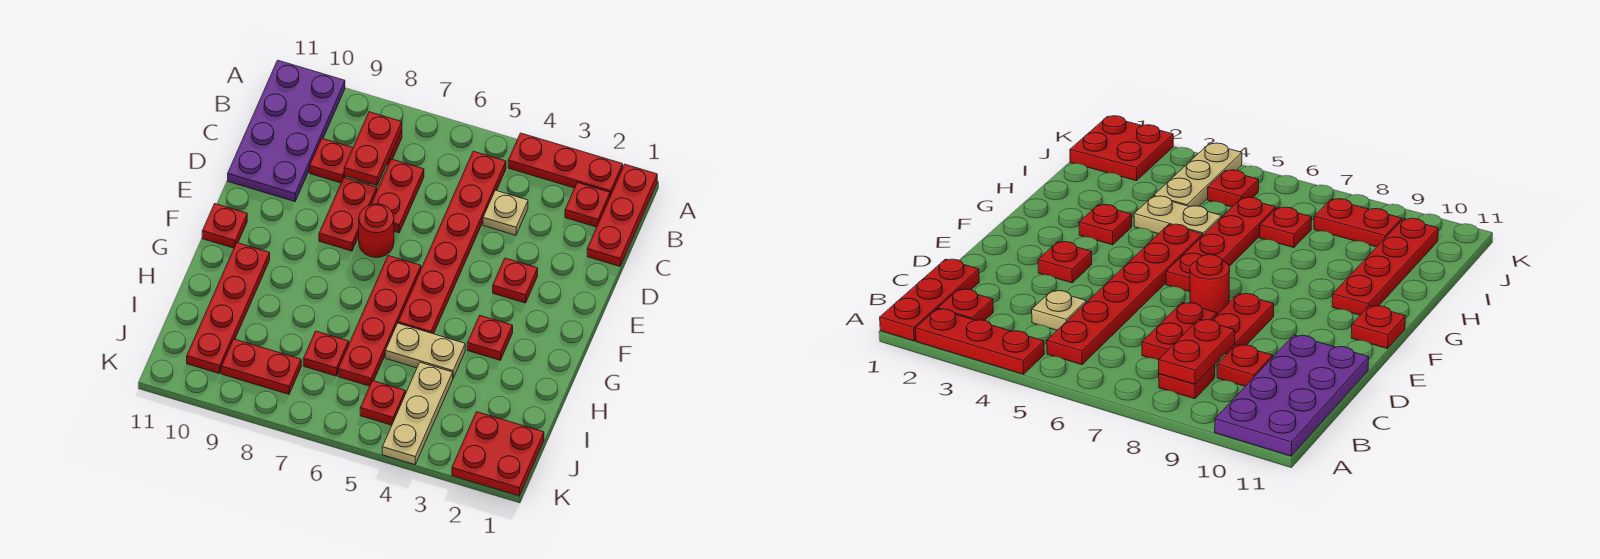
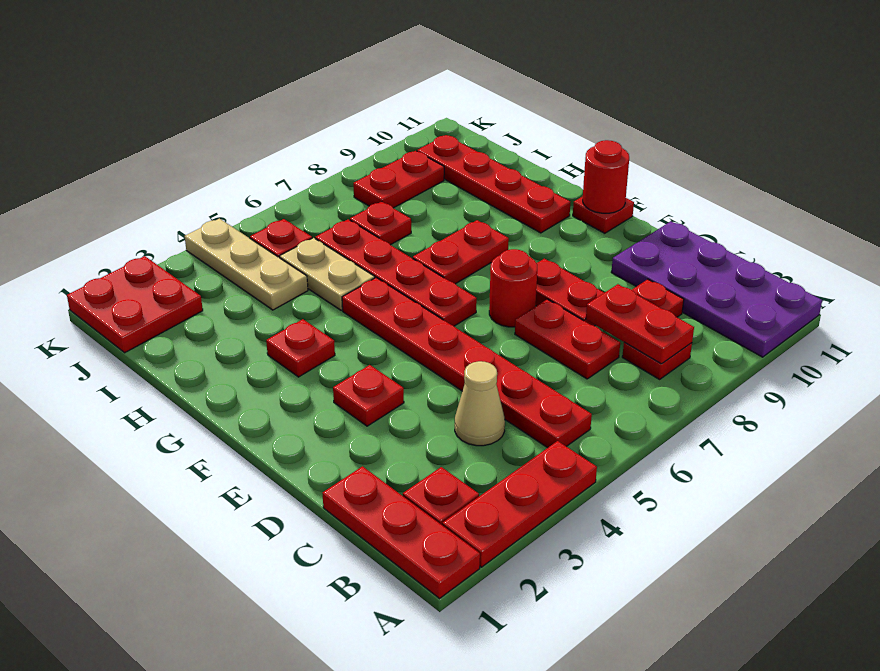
tan plate C4 level 1 -> tan cone C4 level 1
none -> red round brick F11 level 2
none -> red plate G7:G8 level 1
tan plate H4:H5 level 1 -> tan plate H5:I5 level 1

